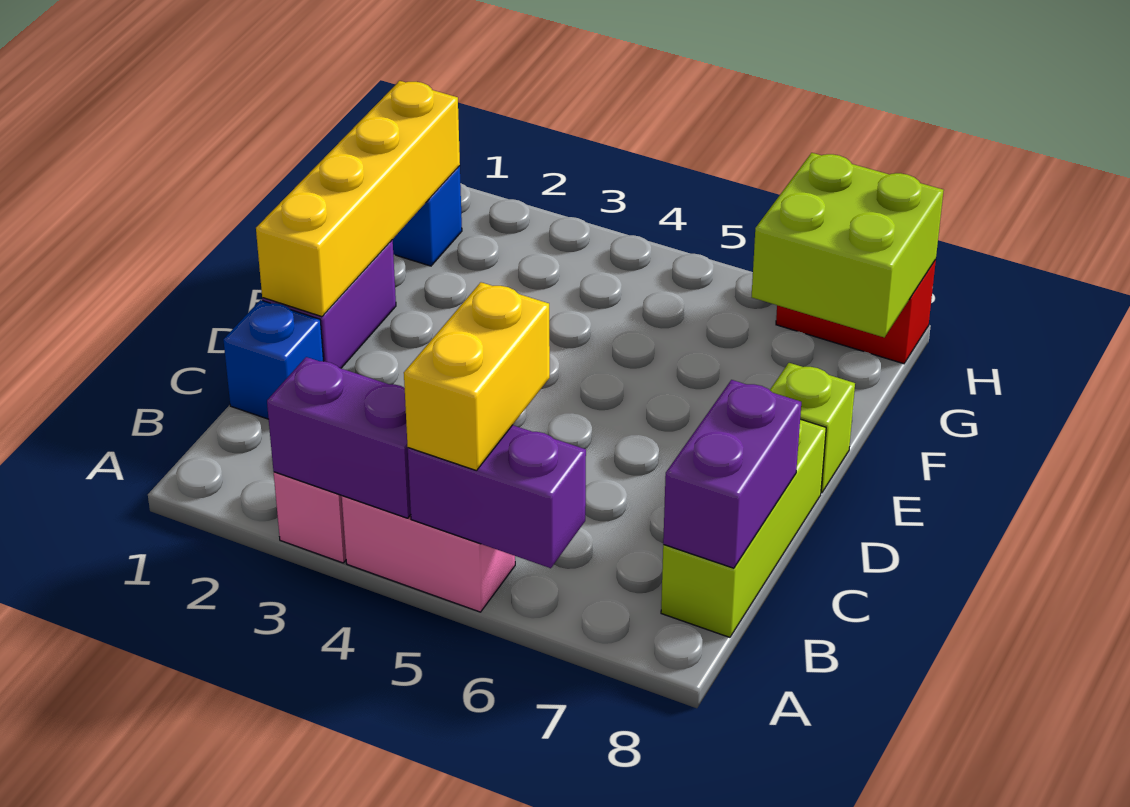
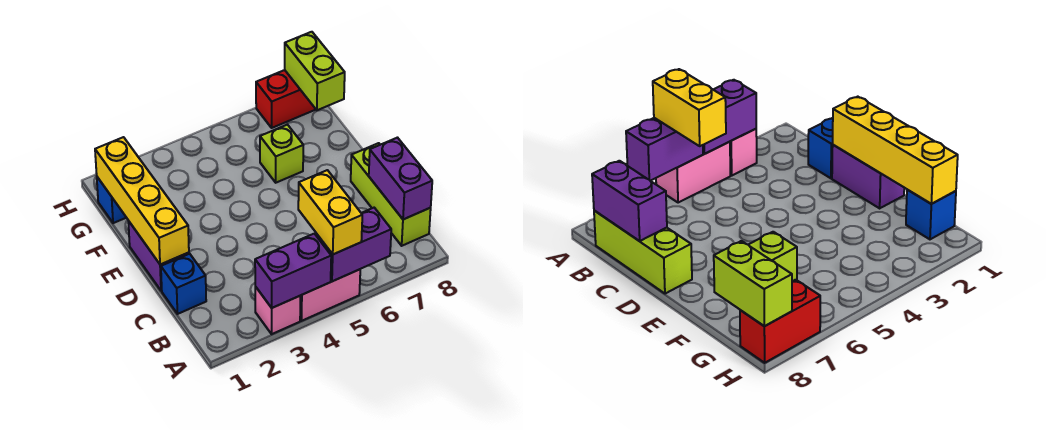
lime brick E8 level 1 -> lime brick F6 level 1
lime brick G7:H8 level 2 -> lime brick G8:H8 level 2

